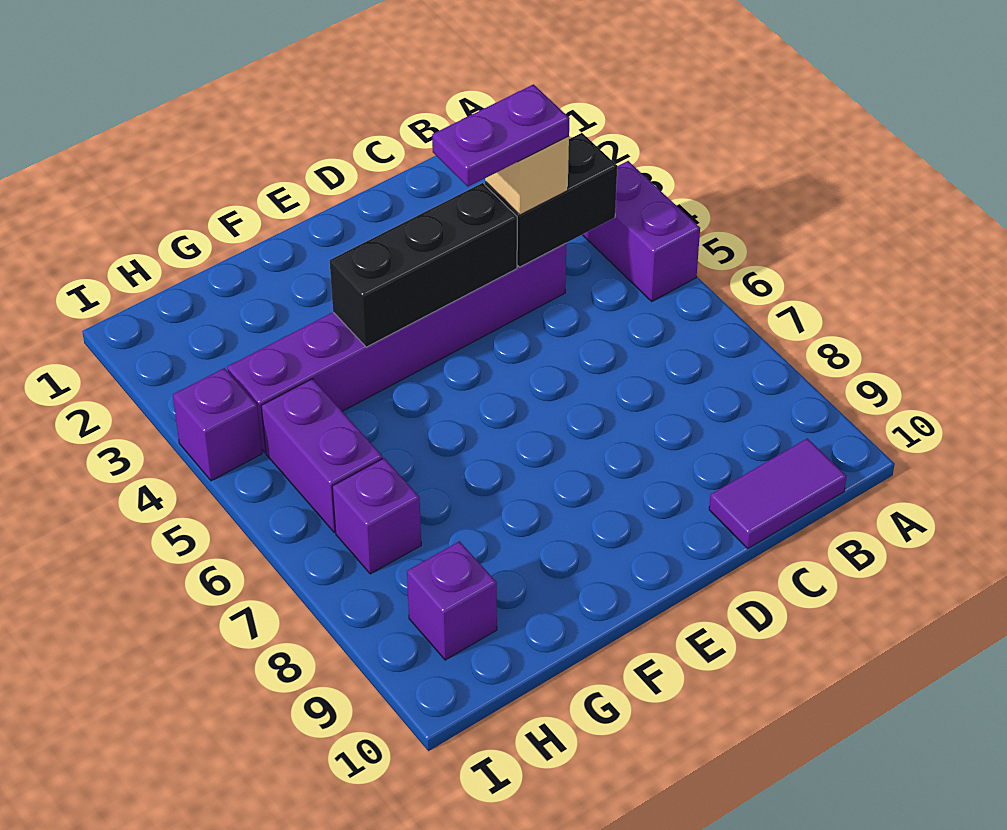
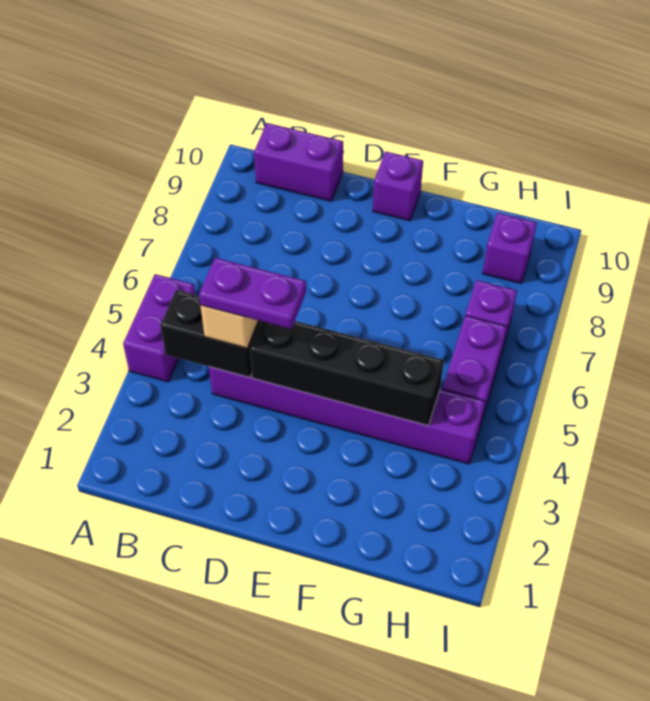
purple tile B10:C10 level 1 -> purple brick B10:C10 level 1
black brick D4:F4 level 2 -> black brick D4:G4 level 2
purple brick I4 level 1 -> purple brick E10 level 1

